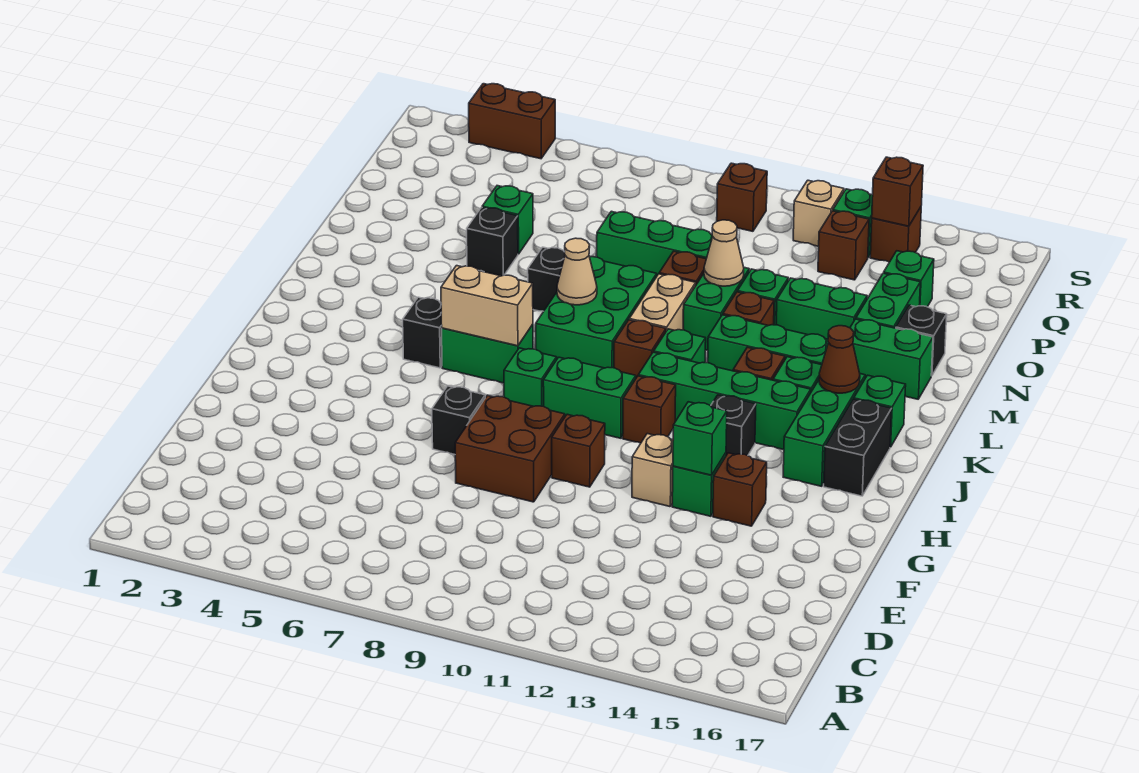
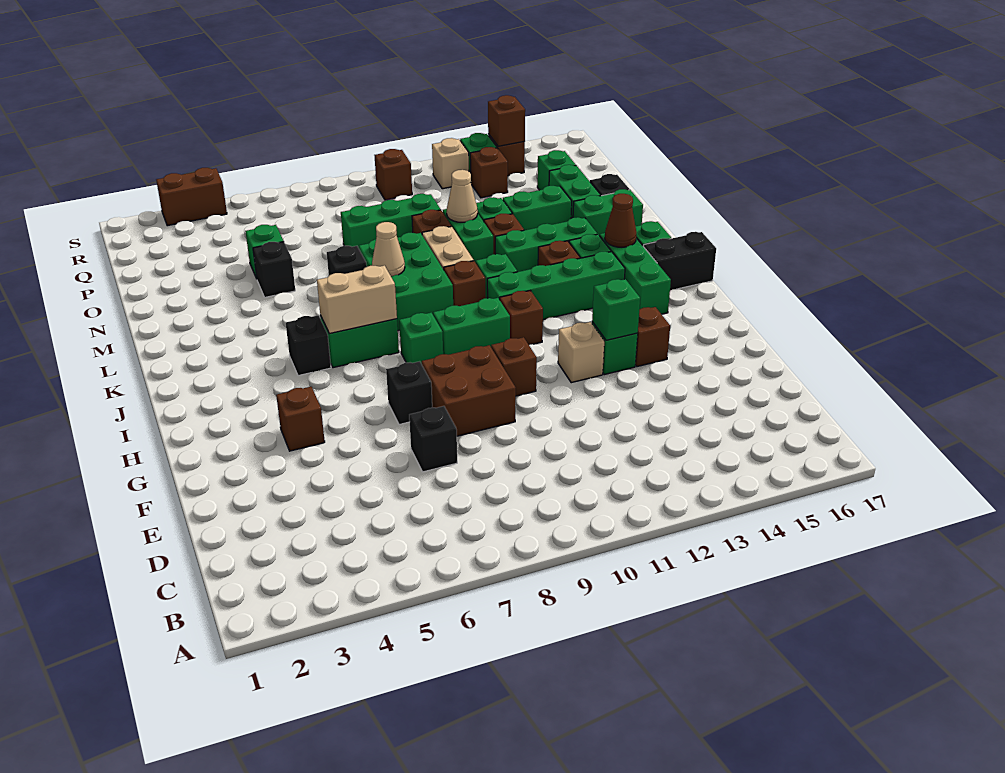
none -> brown brick G4 level 1
black brick I13 level 1 -> black brick E7 level 1
black brick I16:J16 level 1 -> black brick J16:J17 level 1

